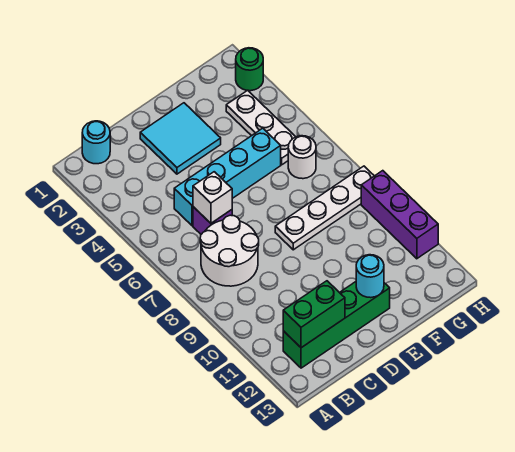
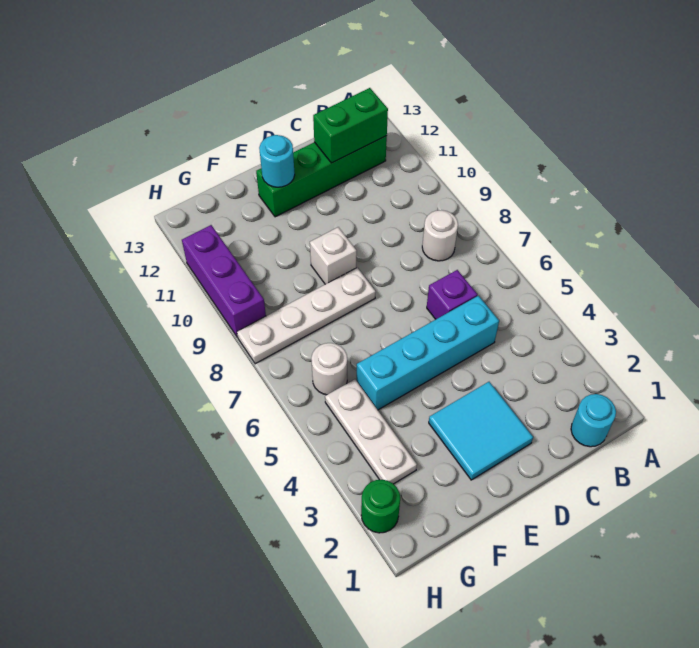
white round brick B7:C8 level 1 -> white round brick B8 level 1
white brick C6 level 2 -> white brick E9 level 1

